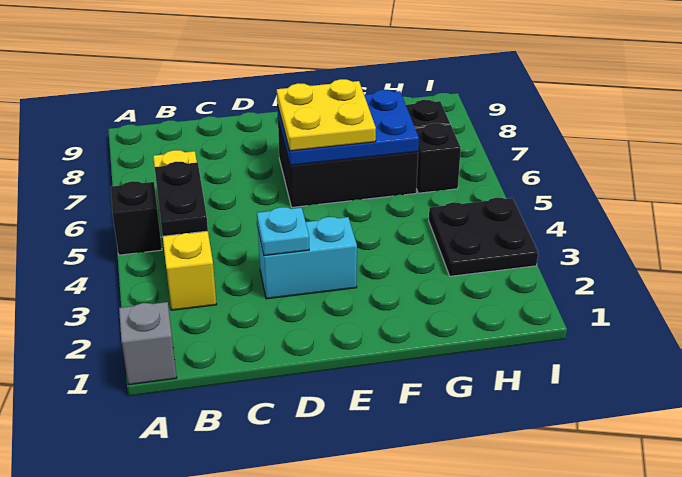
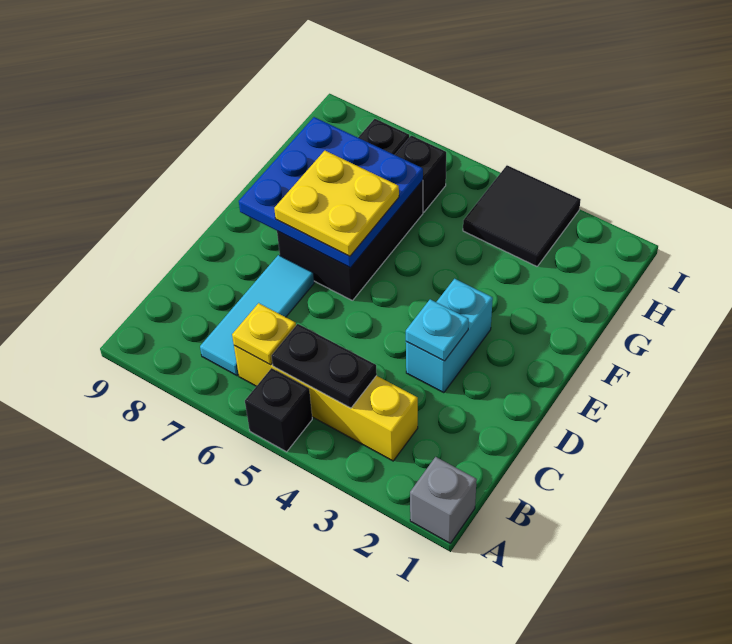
none -> yellow plate B6 level 2
none -> cyan tile B7:D7 level 1
blue plate E6:G7 level 2 -> blue plate E6:G8 level 2
black plate H3:I4 level 1 -> black tile H3:I4 level 1

